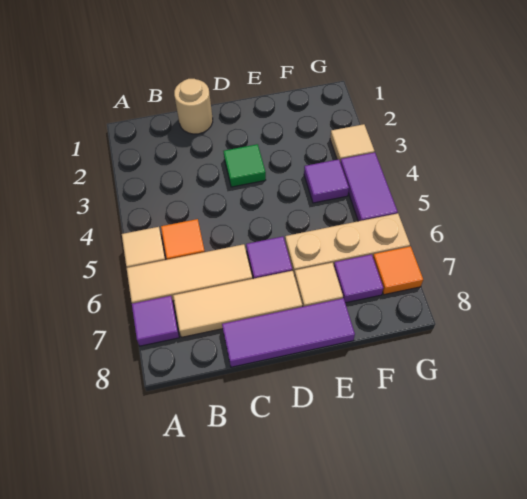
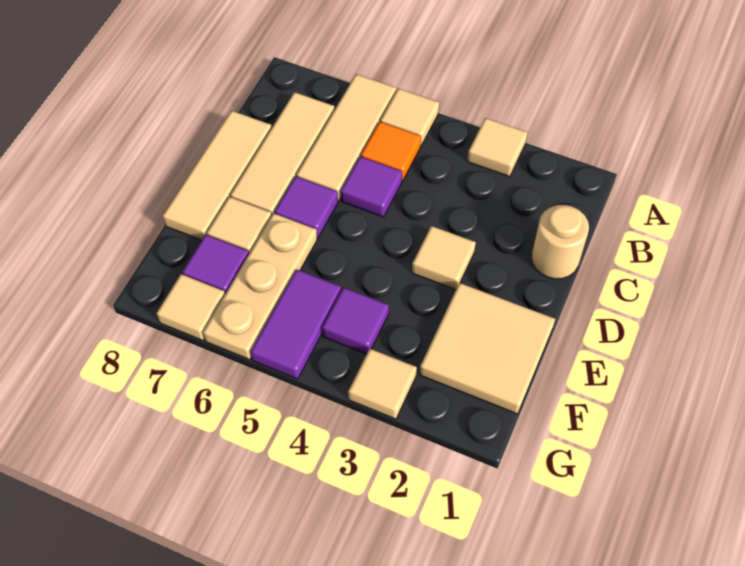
none -> tan tile A3 level 1
purple tile A7 level 1 -> purple tile C5 level 1
purple tile C8:E8 level 1 -> tan tile C8:E8 level 1
green tile D3 level 1 -> tan tile D3 level 1
none -> tan tile E1:F2 level 1
purple tile G4:G5 level 1 -> purple tile F5:G5 level 1
orange tile G7 level 1 -> tan tile G7 level 1

